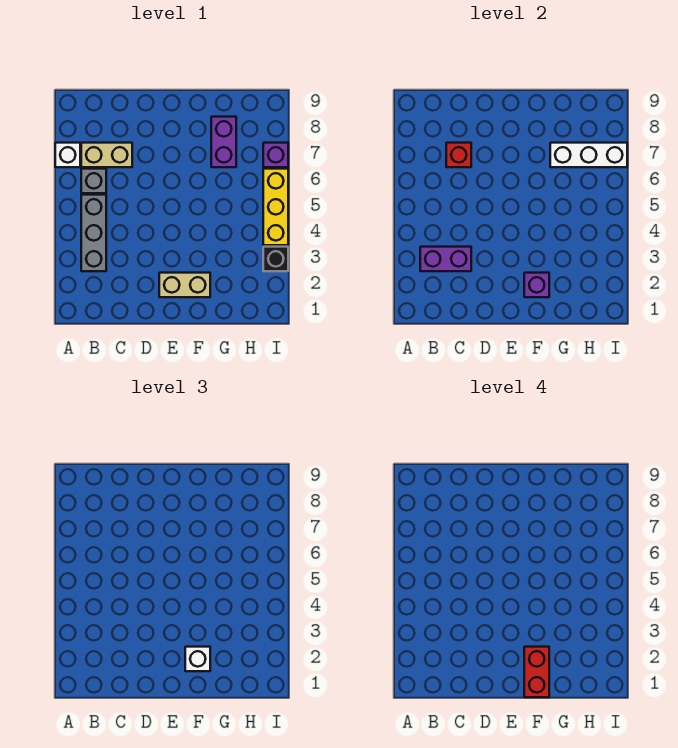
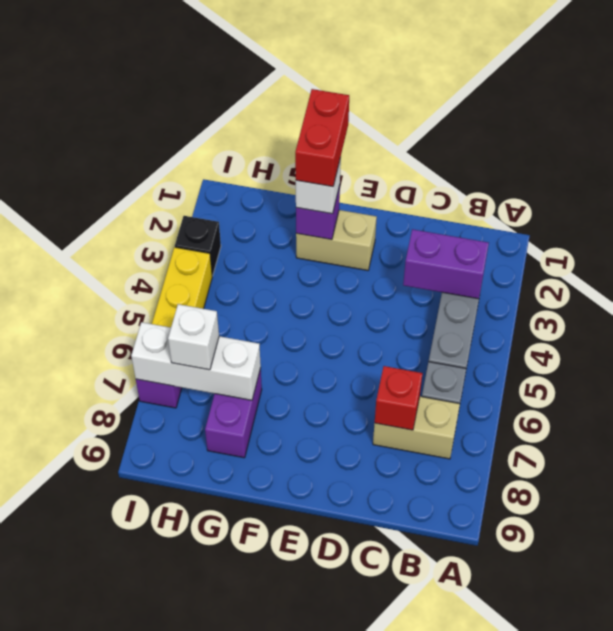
white brick A7 level 1 -> white brick H7 level 3

